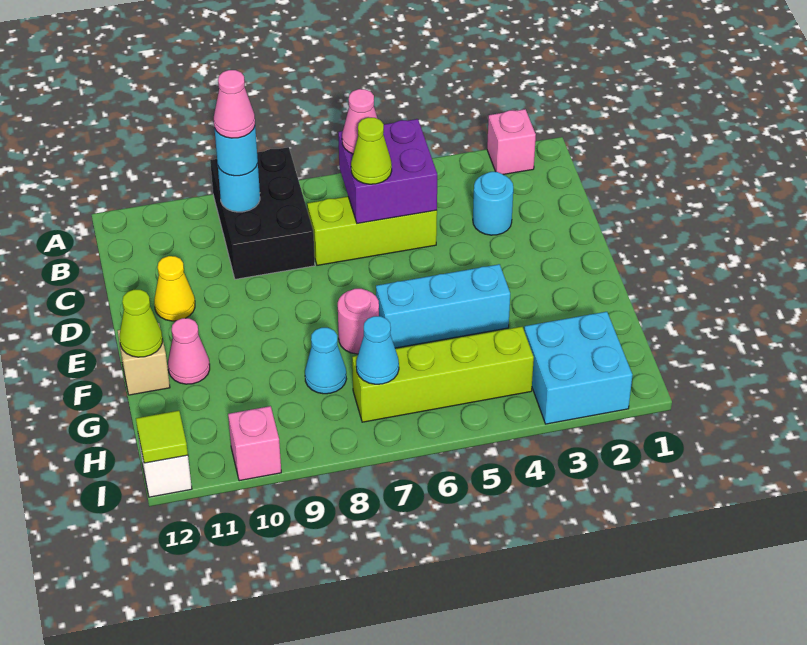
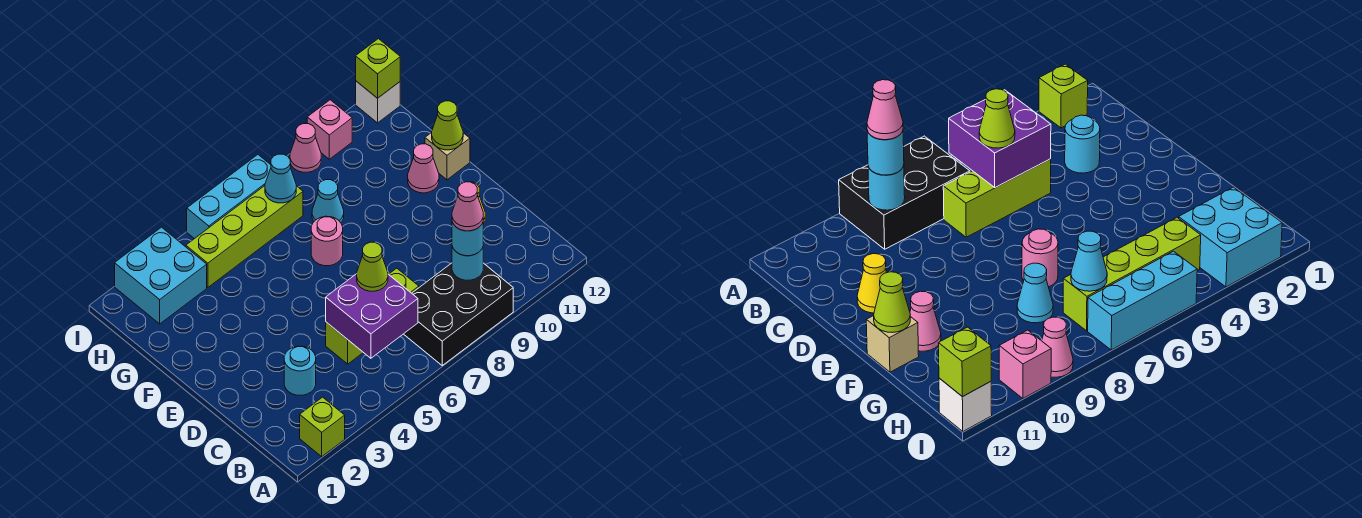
pink brick A2 level 1 -> lime brick A2 level 1
black brick A8:C9 level 1 -> black brick A7:B9 level 1
pink cone B6 level 3 -> pink cone I9 level 1
cyan brick F4:F6 level 1 -> cyan brick I5:I7 level 1
lime tile I12 level 2 -> lime brick I12 level 2

